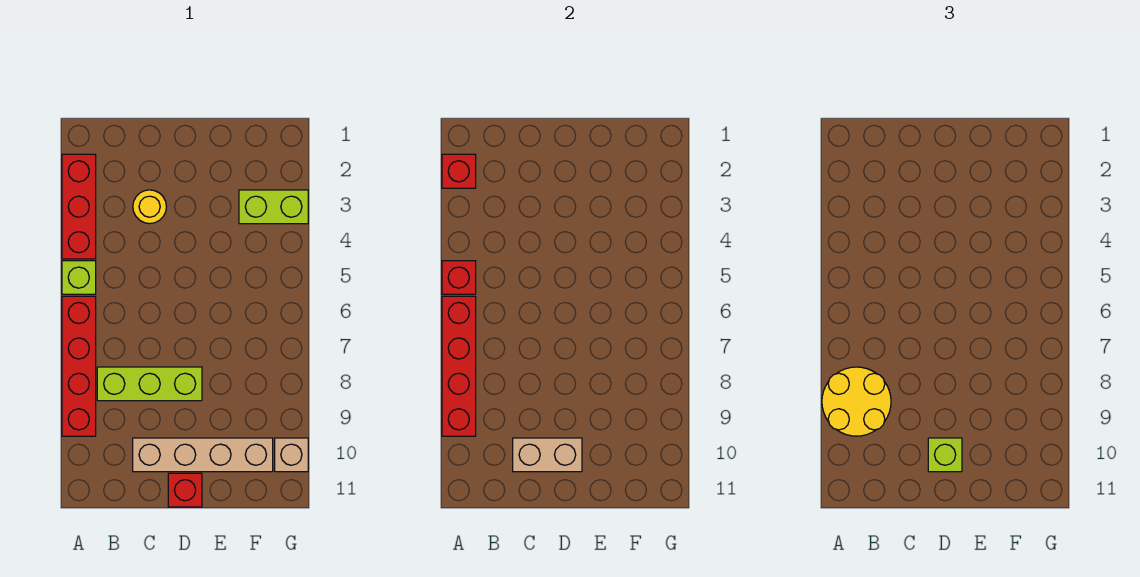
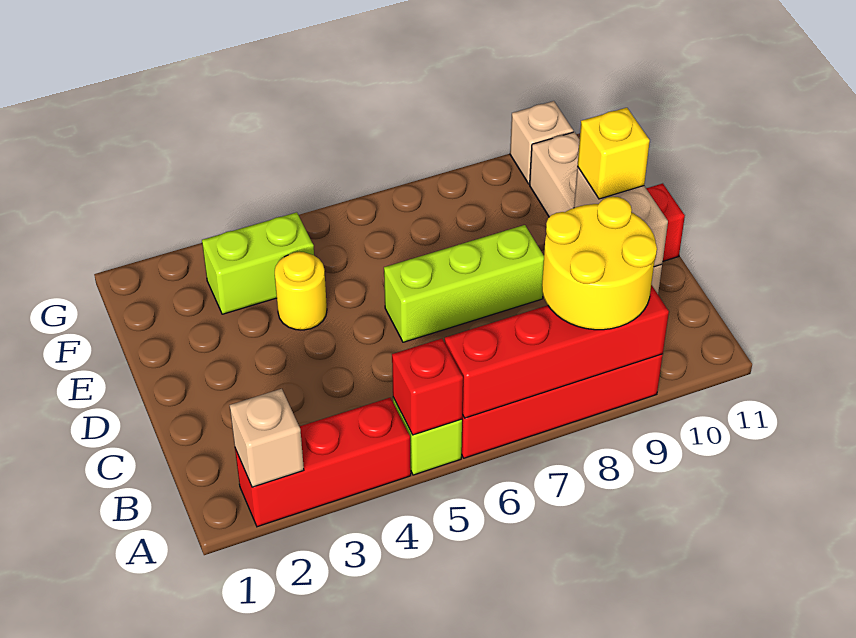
red brick A2 level 2 -> tan brick A2 level 2
lime brick B8:D8 level 1 -> lime brick D6:D8 level 1
yellow round brick C3 level 1 -> yellow round brick E4 level 1
lime brick D10 level 3 -> yellow brick D10 level 3
lime brick F3:G3 level 1 -> lime brick F3:F4 level 1

